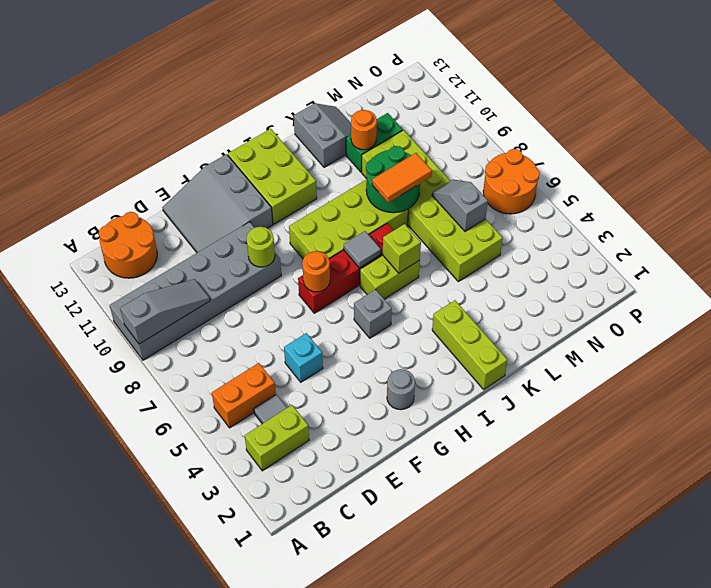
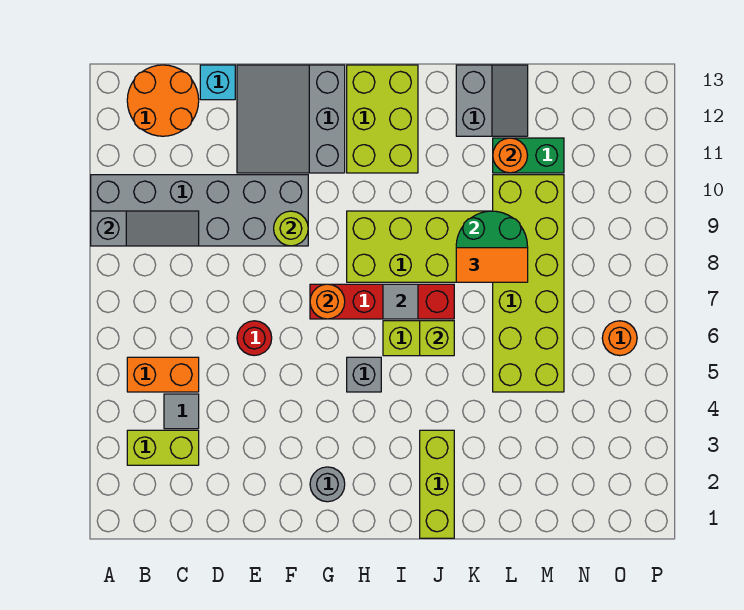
cyan brick E5 level 1 -> cyan brick D13 level 1
none -> red round brick E6 level 1
grey slope M6:M7 level 2 top 6 -> none
orange round brick O6:P7 level 1 -> orange round brick O6 level 1

